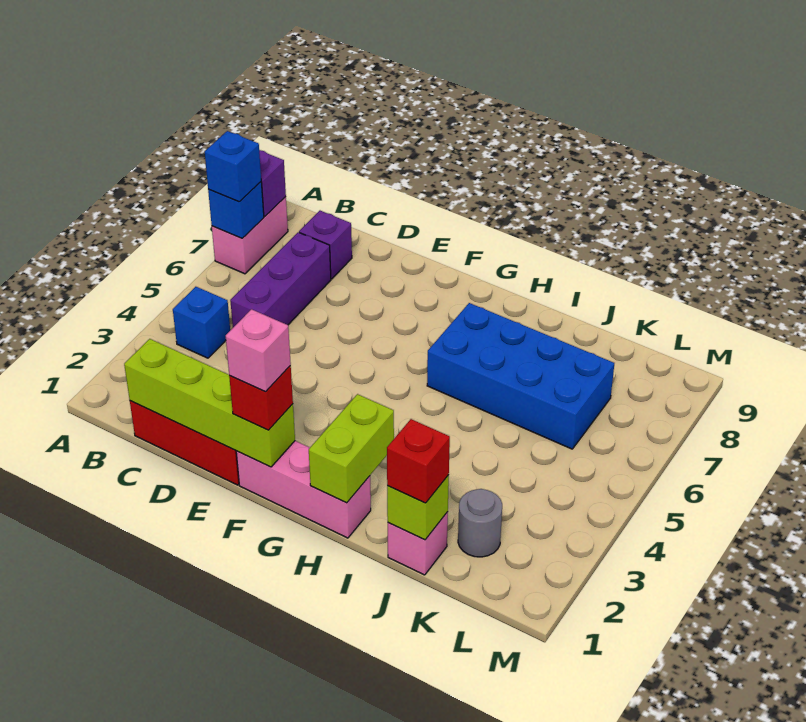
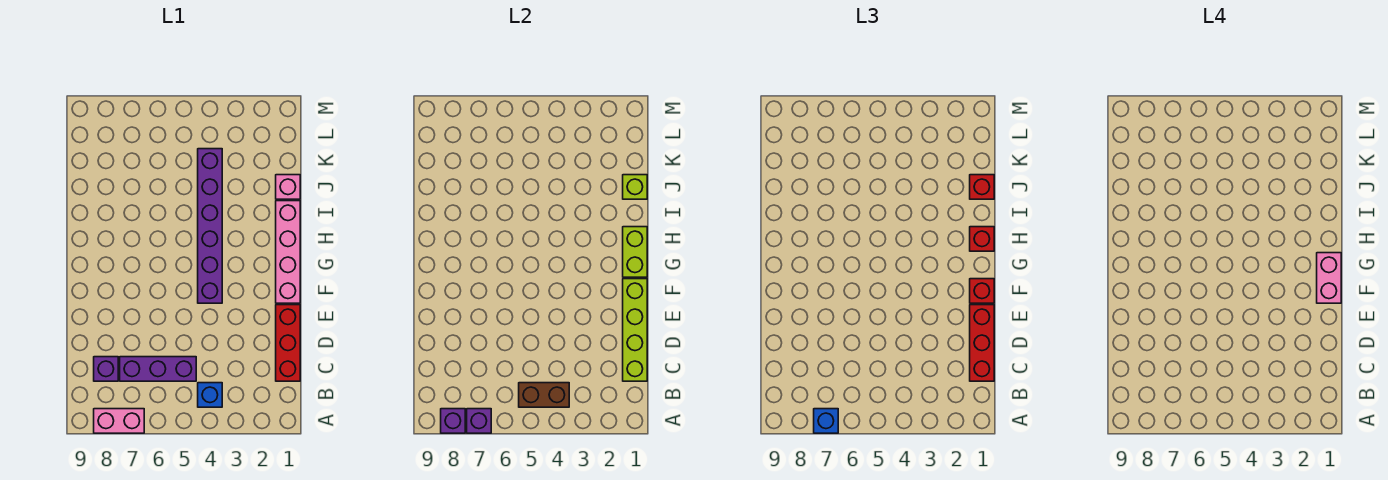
blue brick A7 level 2 -> purple brick A7 level 2
none -> brown brick B4:B5 level 2
none -> red brick C1:E1 level 3
pink brick F1:H1 level 1 -> pink brick F1:I1 level 1
pink brick F1 level 4 -> pink brick F1:G1 level 4
none -> purple brick F4:K4 level 1
lime brick H1:H2 level 2 -> lime brick G1:H1 level 2
none -> red brick H1 level 3
blue brick H6:K7 level 1 -> none
grey round brick K2 level 1 -> none

